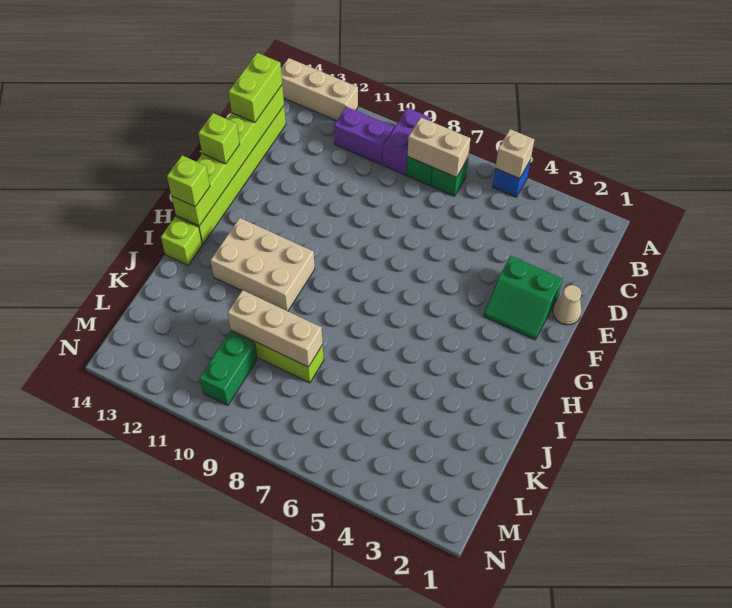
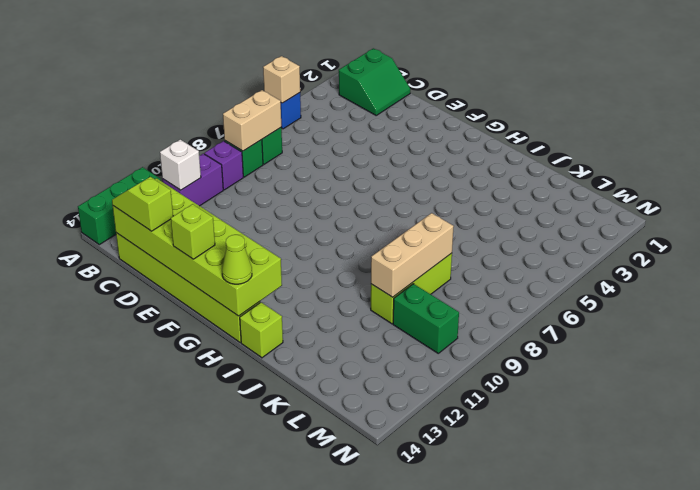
purple brick A9:B9 level 1 -> purple brick B9 level 1
tan brick A12:A14 level 1 -> green brick A12:A14 level 1
none -> white brick B11 level 2
lime brick C14:H14 level 2 -> lime brick C13:H14 level 2
lime brick C14:D14 level 3 -> lime slope C14:D14 level 3 top D
tan cone E1 level 1 -> none
green slope E2:F3 level 1 top E -> green slope B1:C2 level 1 top B
tan brick H10:I12 level 1 -> none
lime brick H14 level 3 -> lime cone H14 level 3

